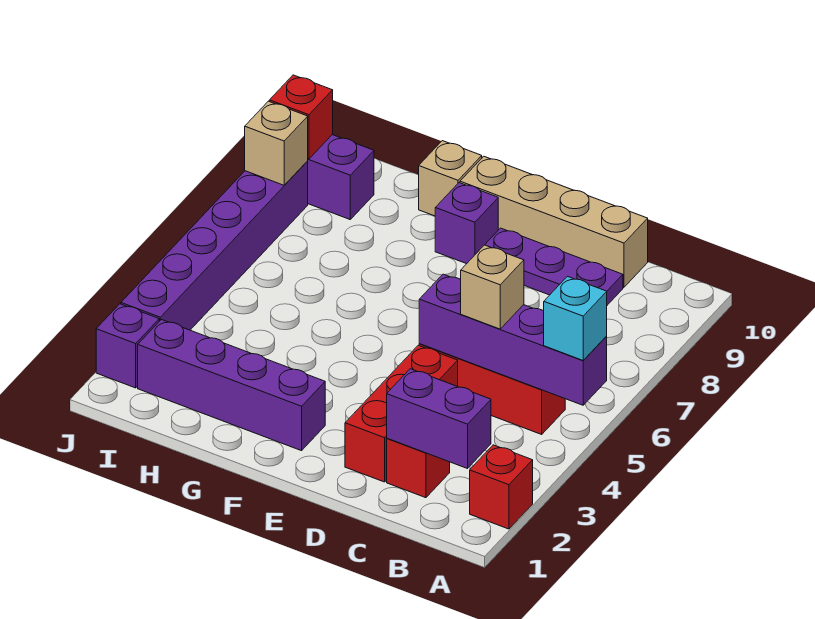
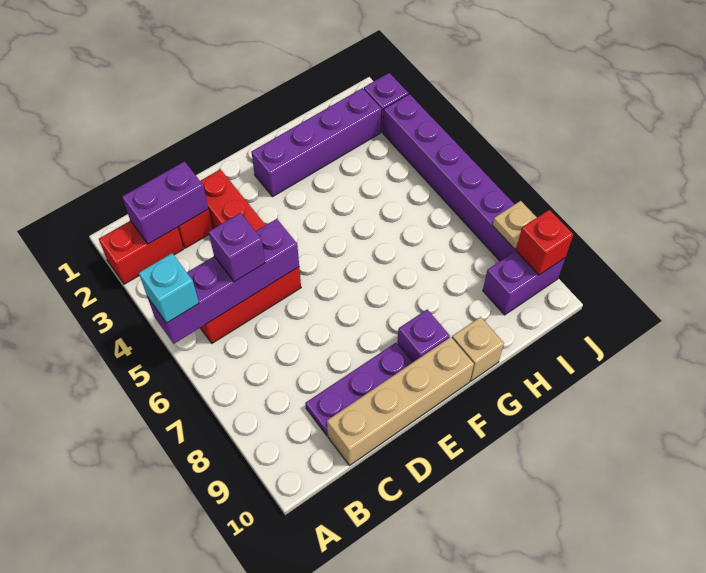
red brick A2 level 1 -> red brick A2:B2 level 1
tan brick C5 level 3 -> purple brick C5 level 3
tan brick J8 level 2 -> tan plate J8 level 2

